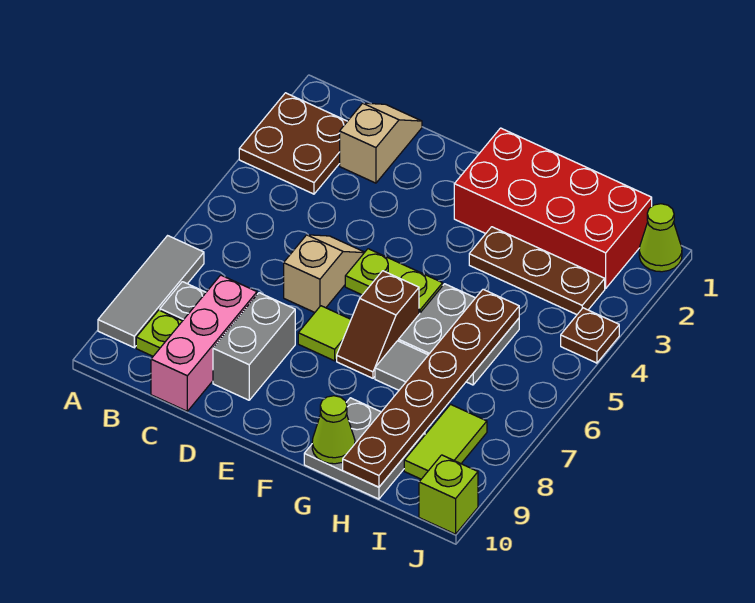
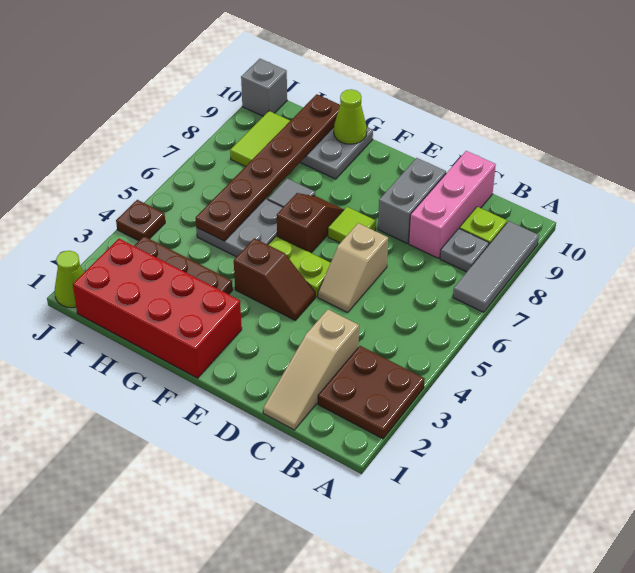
tan slope C1:C2 level 1 top 2 -> tan slope C1:C3 level 1 top 3
none -> brown slope E4:F4 level 1 top F
lime brick J10 level 1 -> grey brick J10 level 1

